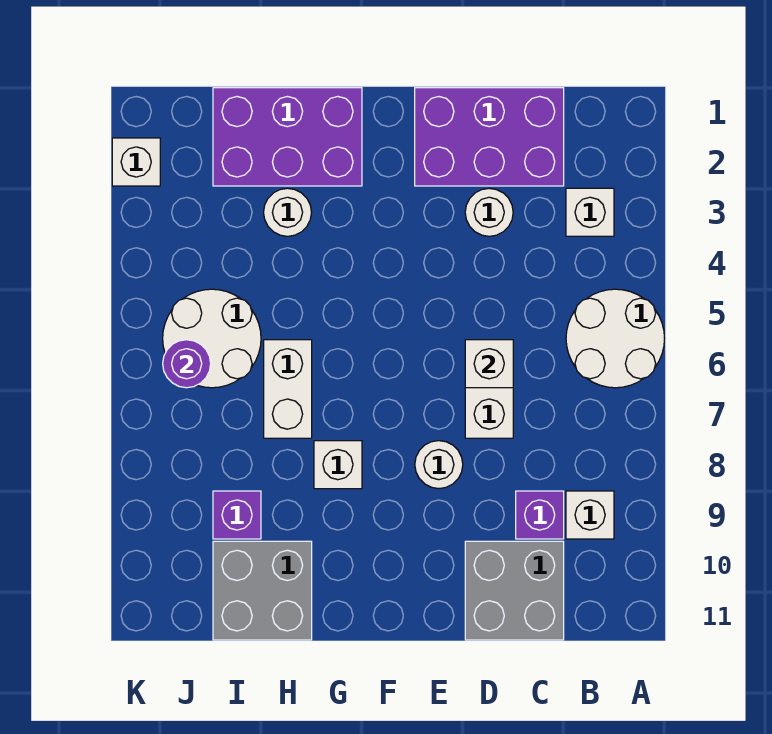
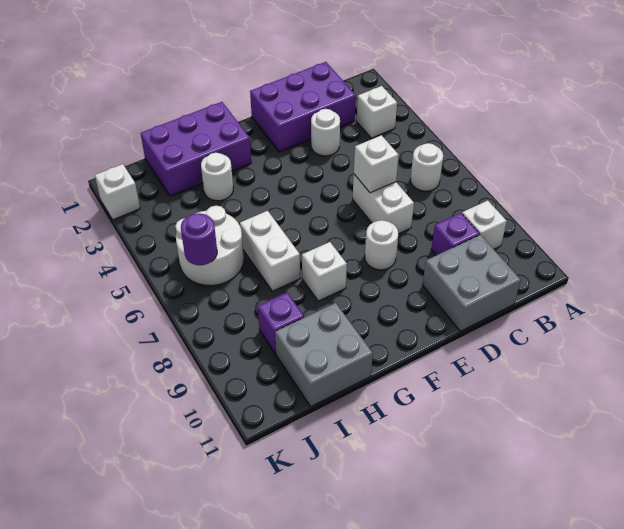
white round brick A5:B6 level 1 -> white round brick B6 level 1

